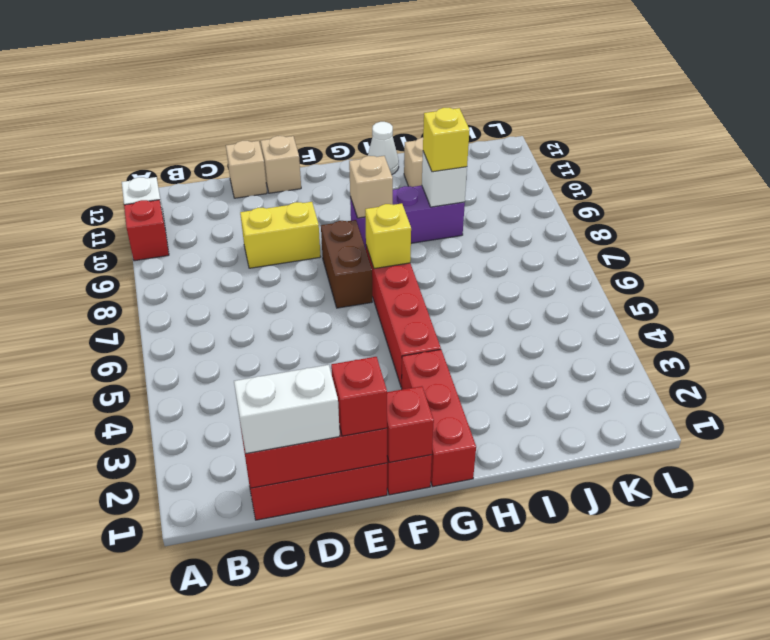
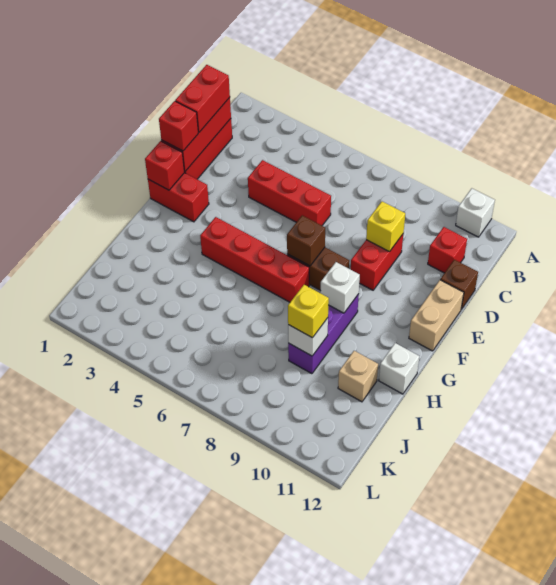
red brick A10 level 1 -> red brick C11 level 1
white brick C1:D1 level 3 -> red brick C1:D1 level 3
yellow brick D9:E9 level 1 -> red brick D9:E9 level 1
tan brick D12 level 1 -> brown brick D12 level 1
tan brick E12 level 1 -> tan brick E12:F12 level 1
none -> brown brick F7 level 2
red brick G1:G3 level 1 -> red brick D4:D6 level 1
yellow brick G7 level 2 -> yellow brick D9 level 2
tan brick G9 level 2 -> white brick G9 level 2
white cone H12 level 1 -> white brick H12 level 1

